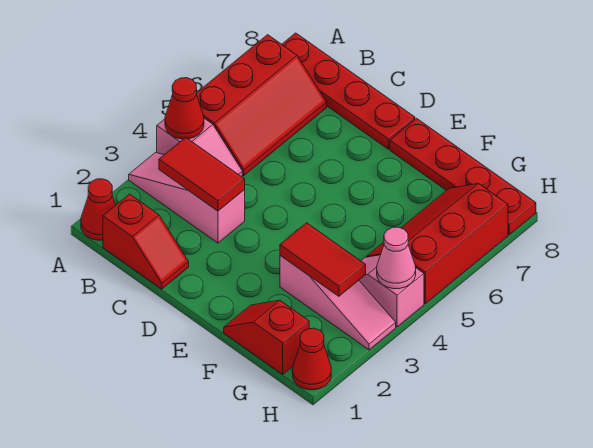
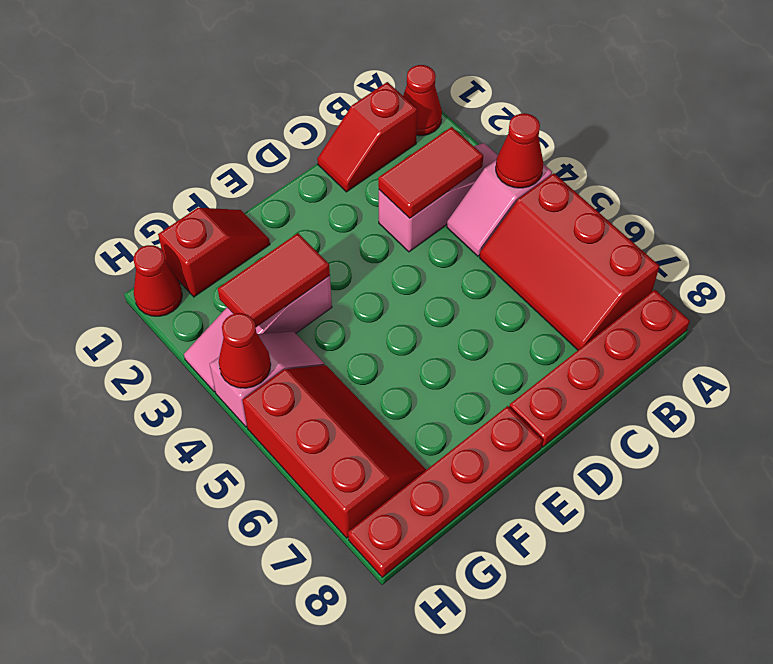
pink cone H4 level 2 -> red cone H4 level 2

